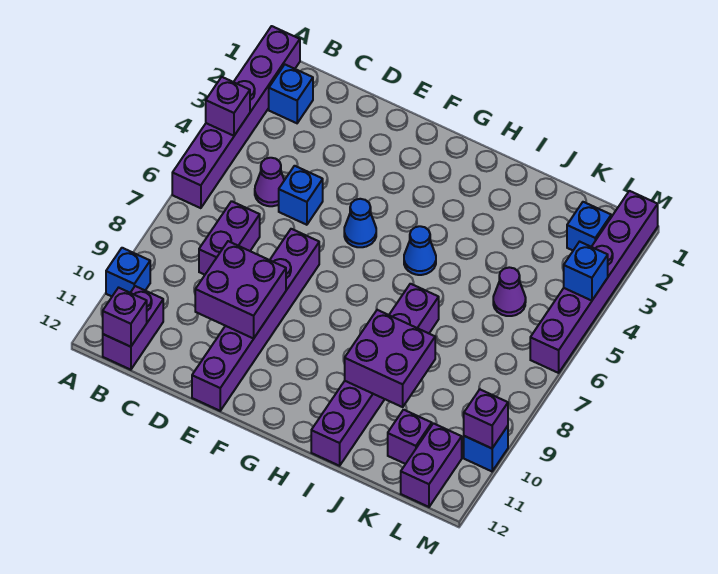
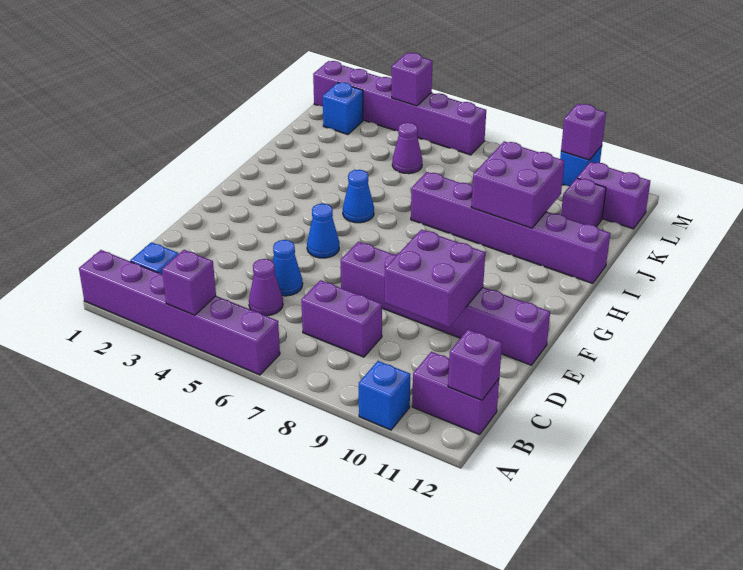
blue brick D5 level 1 -> blue cone D5 level 1
blue brick M4 level 2 -> purple brick M4 level 2

